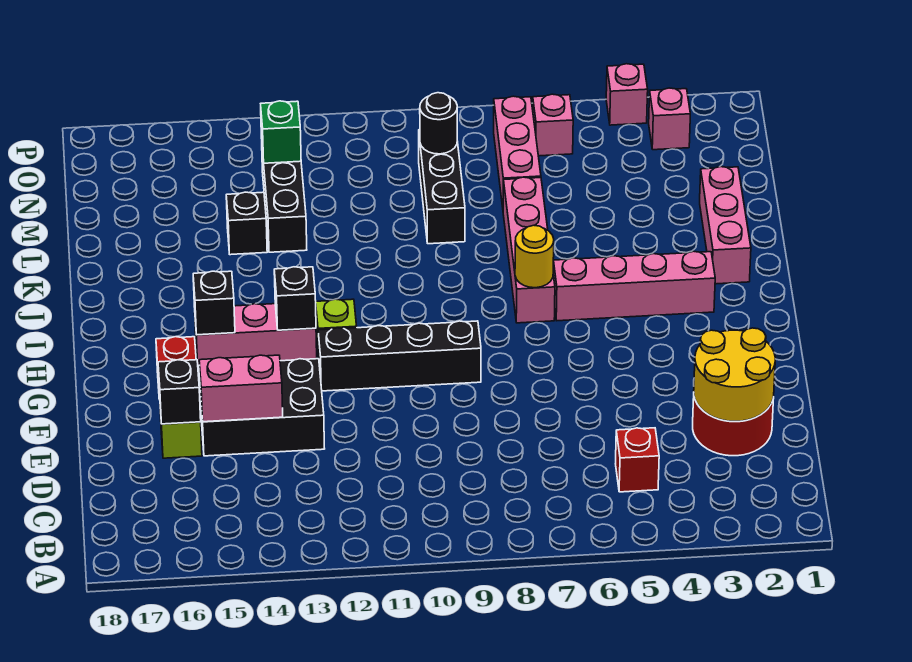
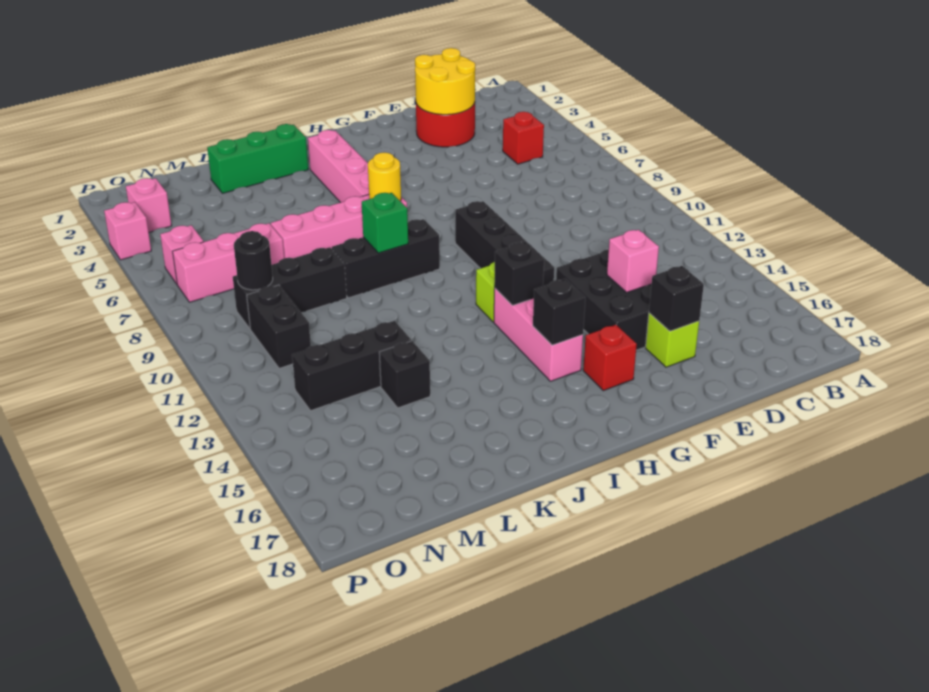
pink brick E14:E15 level 2 -> pink brick E14 level 2
none -> black brick I9:K9 level 1
pink brick J2:L2 level 1 -> green brick J2:L2 level 1
none -> black brick N10:N11 level 1
green brick N13 level 2 -> green brick J9 level 2

